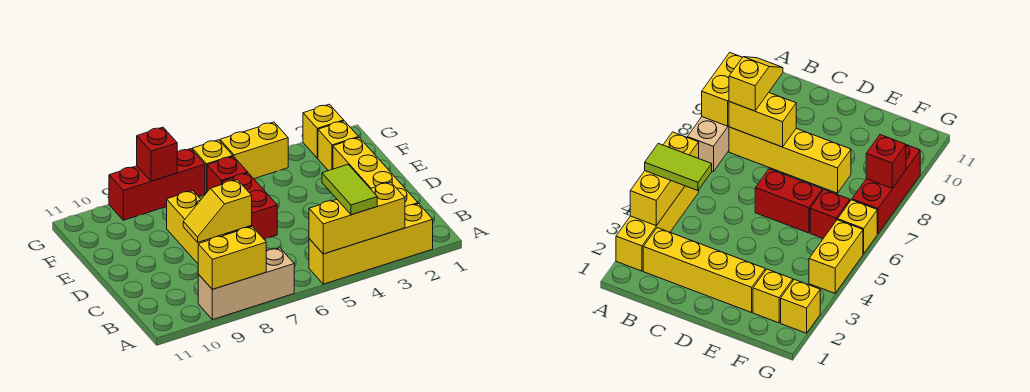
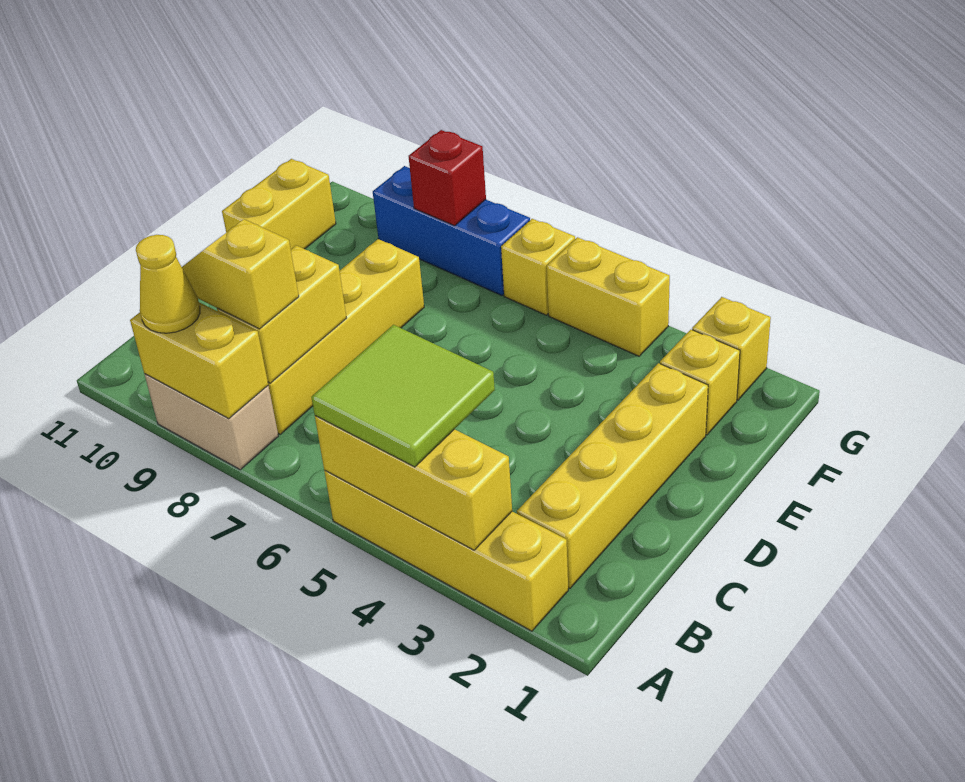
lime tile A4:B4 level 3 -> lime tile A4:B5 level 3
tan brick A7:A9 level 1 -> tan brick A8:A9 level 1
none -> yellow cone A9 level 3
red brick D6:E6 level 1 -> none
none -> yellow brick E11:F11 level 1
red brick F6 level 1 -> none
red brick G7:G9 level 1 -> blue brick G7:G9 level 1

